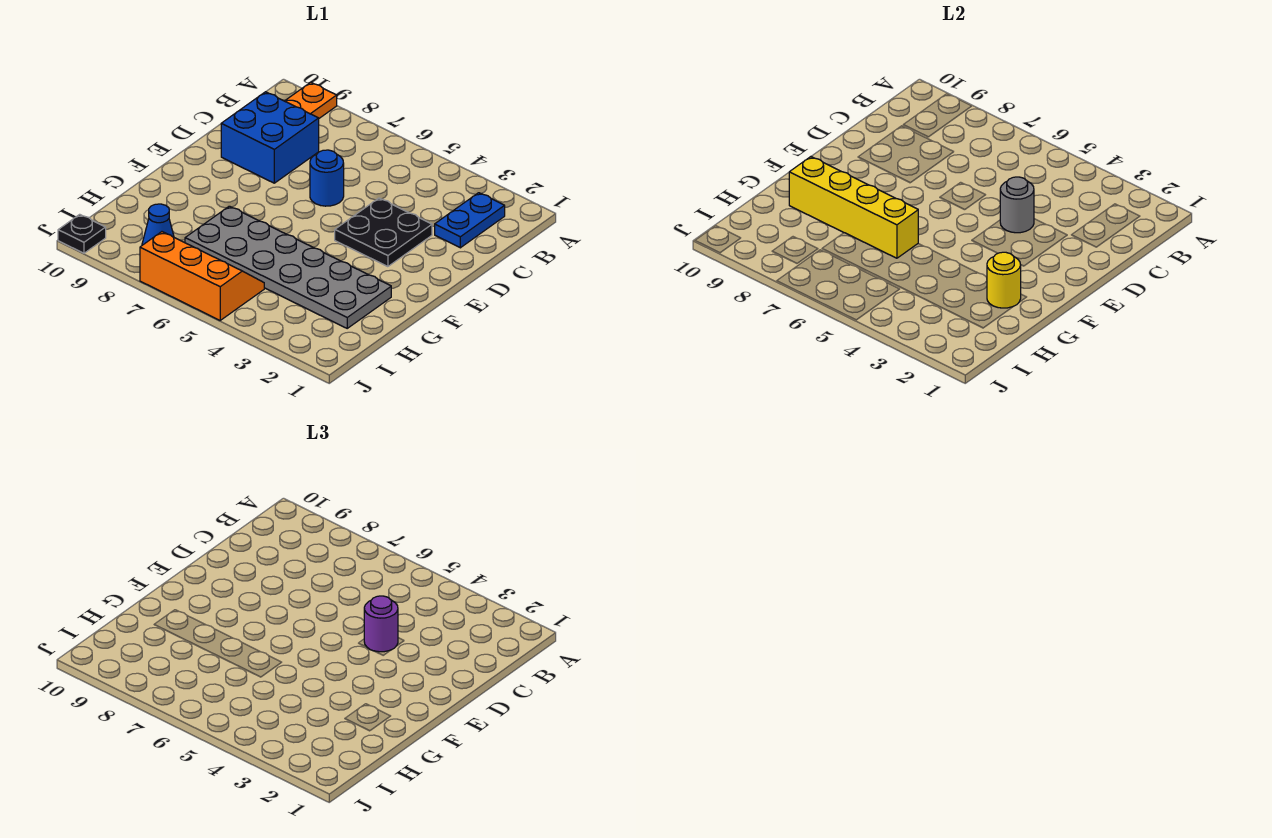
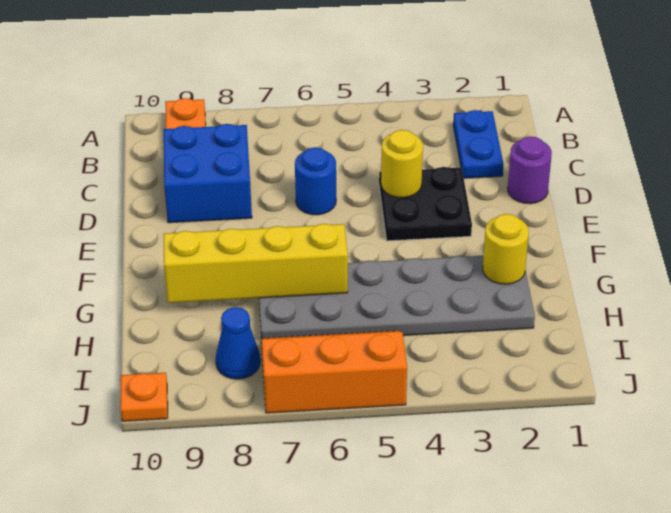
grey round brick D4 level 2 -> yellow round brick D4 level 2
purple round brick D4 level 3 -> purple round brick D1 level 1
black plate J10 level 1 -> orange plate J10 level 1

